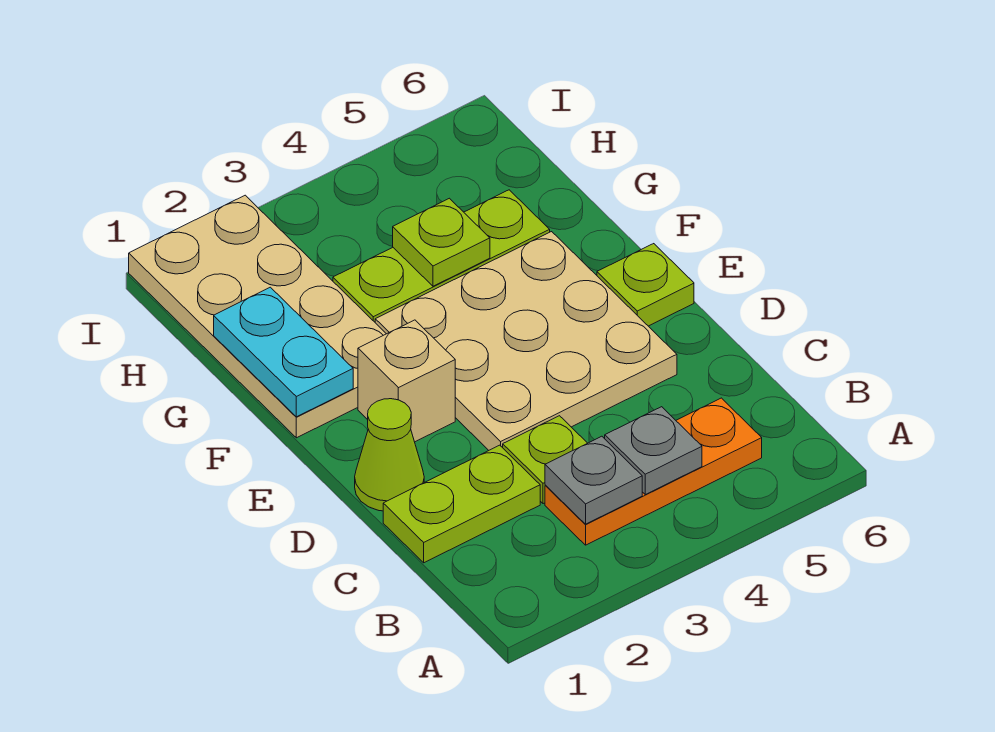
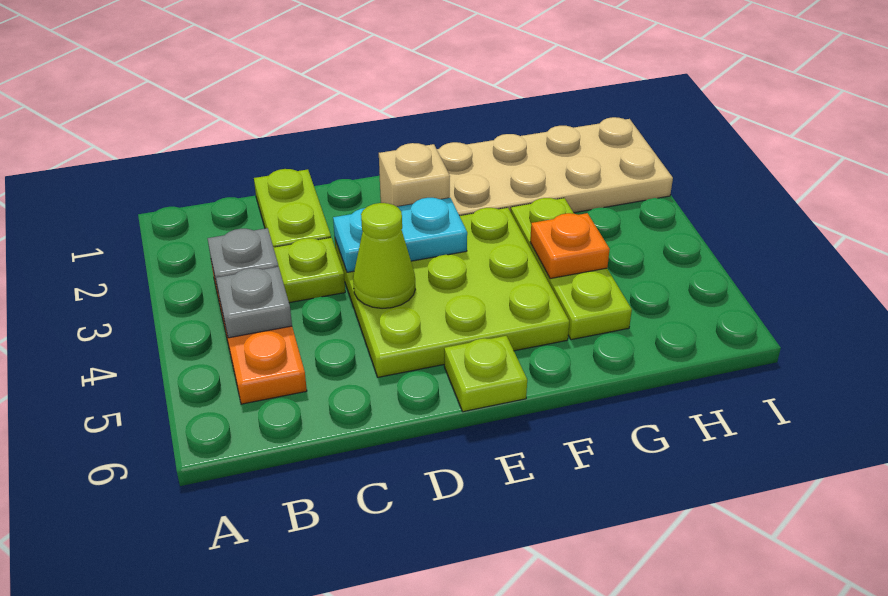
lime cone D1 level 1 -> lime cone D4 level 2
tan plate D3:F5 level 1 -> lime plate D3:F5 level 1
cyan plate F1:G1 level 2 -> cyan plate D3:E3 level 2
lime plate G4 level 2 -> orange plate G4 level 2

